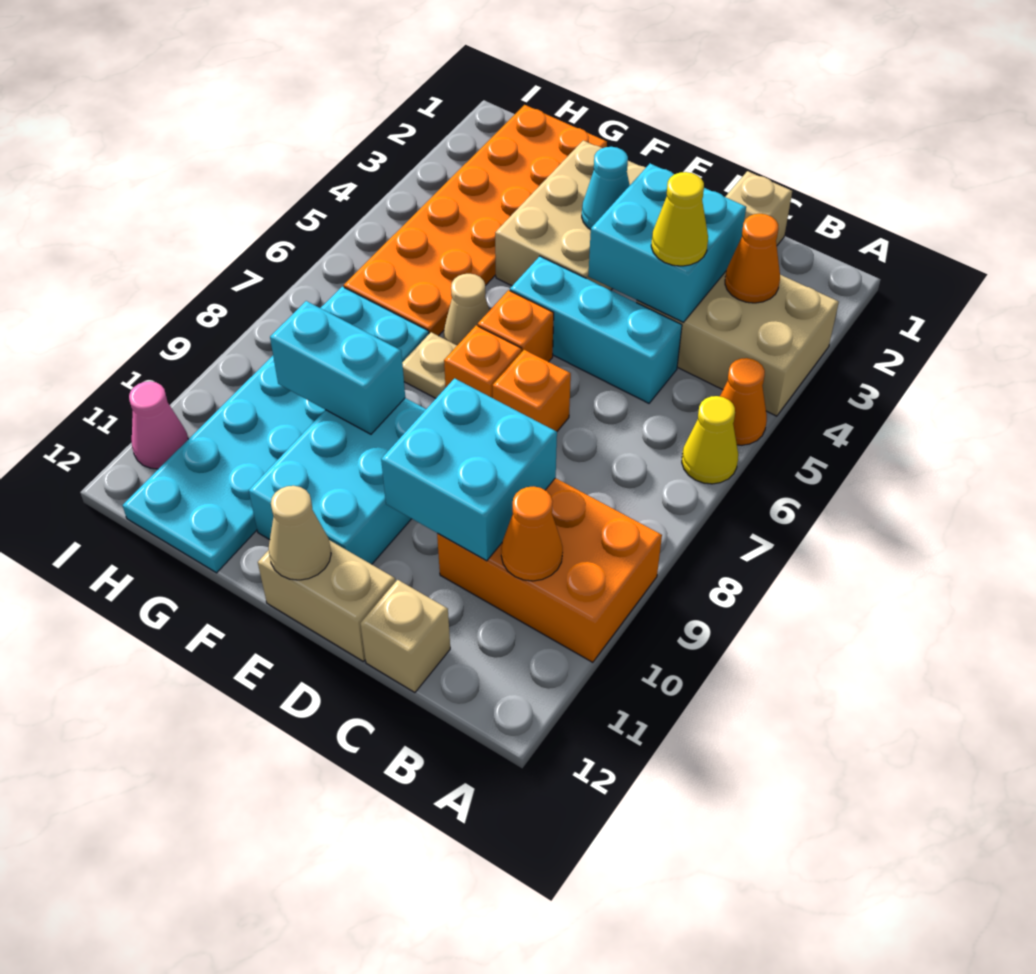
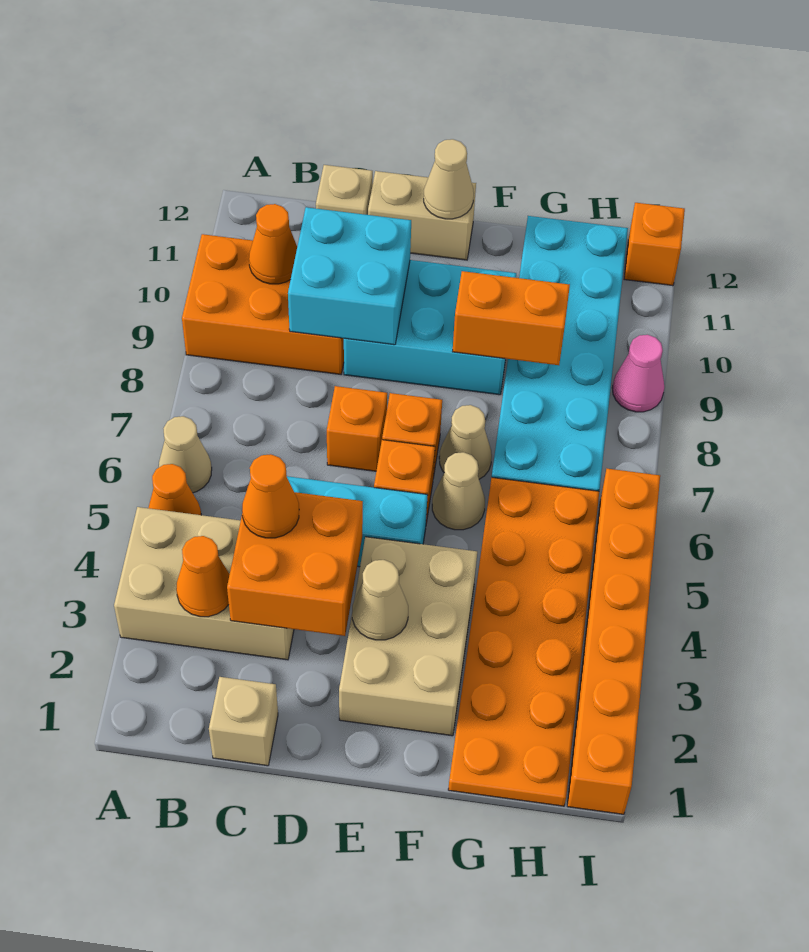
yellow cone A6 level 1 -> tan cone A6 level 1
cyan brick C3:D4 level 2 -> orange brick C3:D4 level 2
yellow cone C4 level 3 -> orange cone C4 level 3
cyan cone E3 level 2 -> tan cone E3 level 2
cyan brick E9:F11 level 1 -> cyan brick D9:F10 level 1
tan plate F7 level 1 -> tan cone F7 level 1
cyan brick F9:G9 level 2 -> orange brick F9:G9 level 2
none -> orange brick I1:I6 level 1
pink cone I11 level 1 -> pink cone I9 level 1
none -> orange brick I12 level 1

